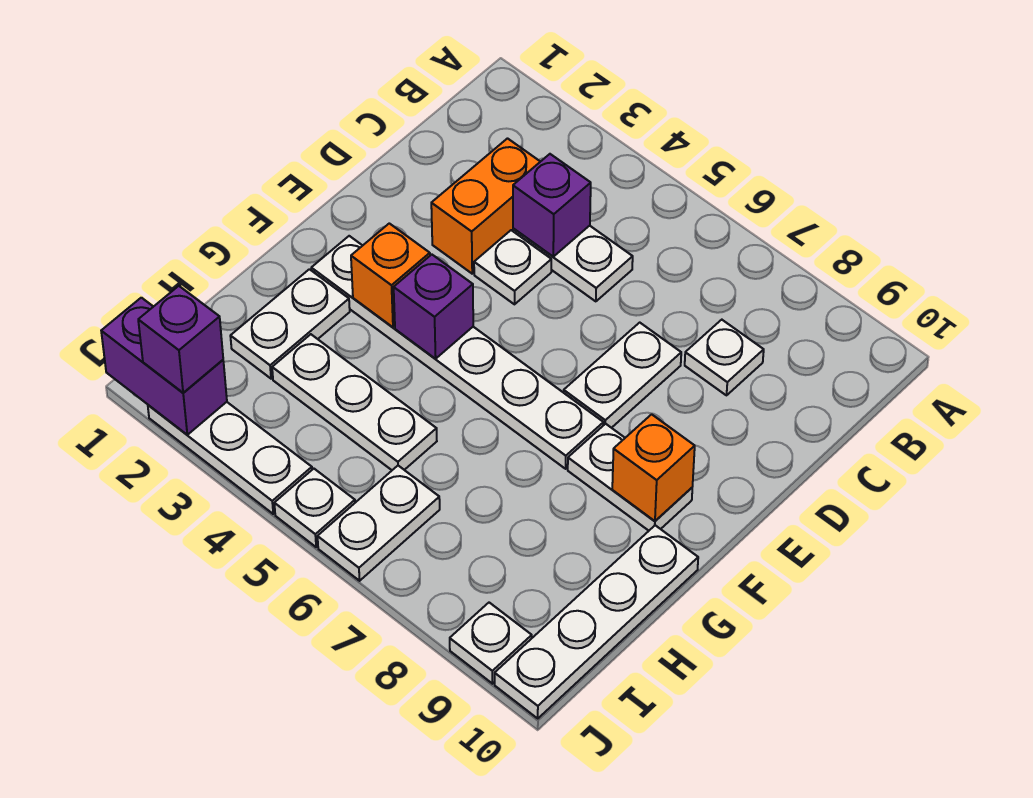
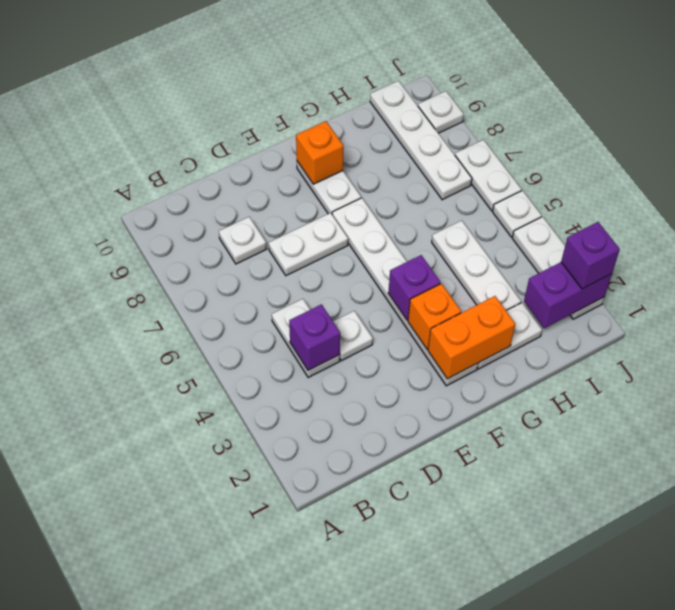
orange brick C3:D3 level 1 -> orange brick F2:G2 level 2
white plate G10:J10 level 1 -> white plate I7:I10 level 1
white plate I6:J6 level 1 -> white plate J6:J7 level 1
purple brick J1:J2 level 2 -> purple brick I2:J2 level 2

